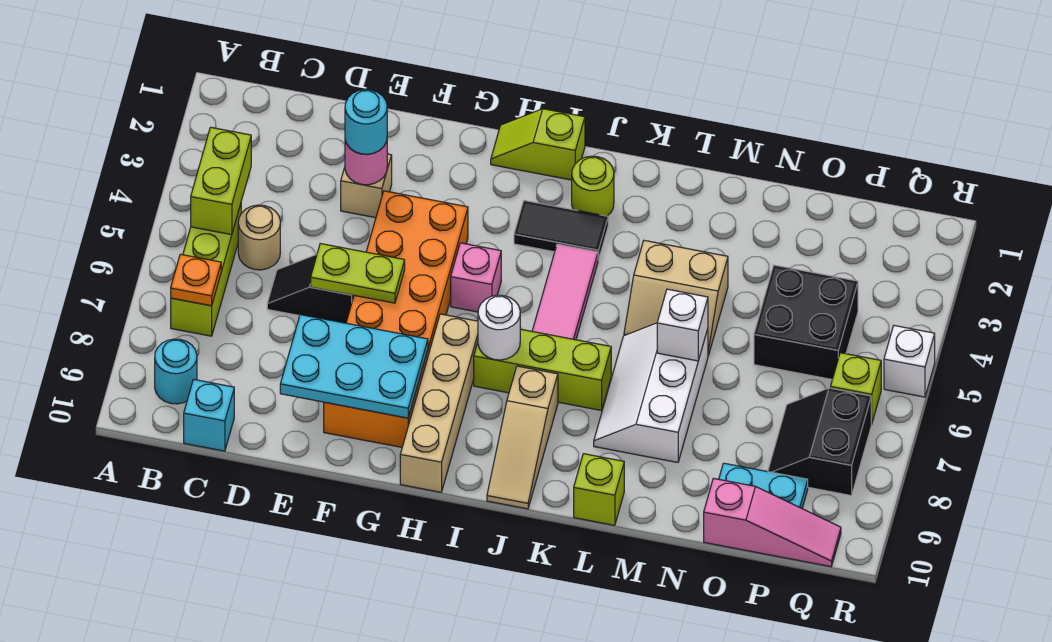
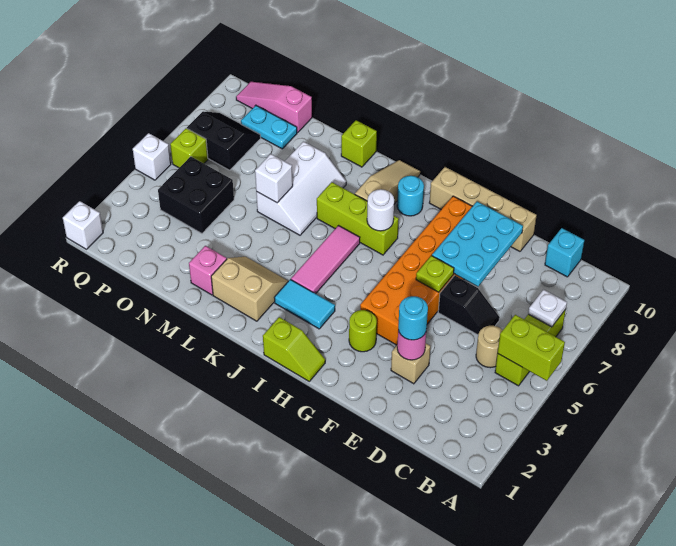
lime brick B4:B5 level 2 -> lime brick A5:B5 level 2
orange plate B7 level 2 -> white plate B7 level 2
cyan round brick B9 level 1 -> cyan round brick I9 level 1
lime plate E6:F6 level 2 -> lime plate F6 level 2
cyan plate E8:G9 level 2 -> cyan plate E7:F9 level 2
pink brick H5 level 1 -> pink brick M2 level 1
tan brick H7:H10 level 1 -> tan brick E10:H10 level 1
black tile I3:J3 level 1 -> cyan tile I3:J3 level 1
lime round brick J2 level 1 -> lime round brick G3 level 1
tan slope L4:M5 level 1 top 4 -> tan slope K2:L3 level 1 top 2
black slope P7:Q8 level 1 top Q -> black slope P7:Q8 level 1 top 7
none -> white brick R1 level 1

